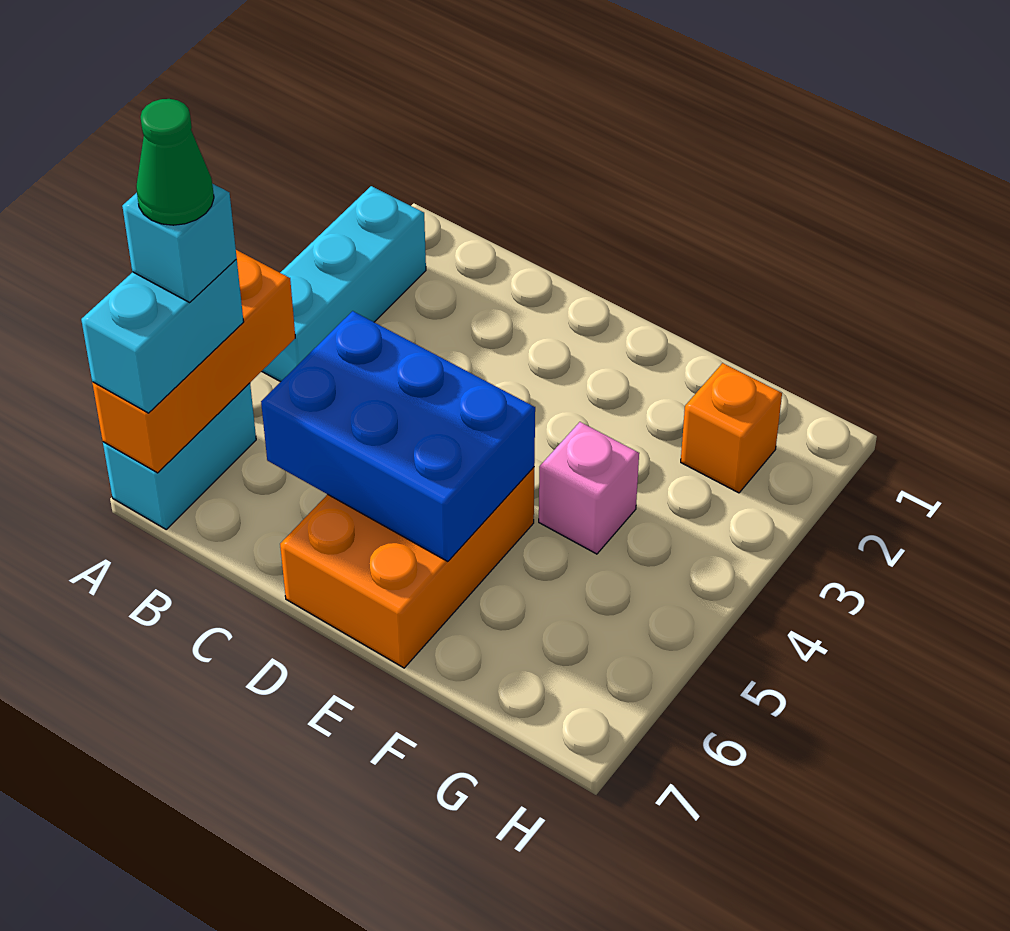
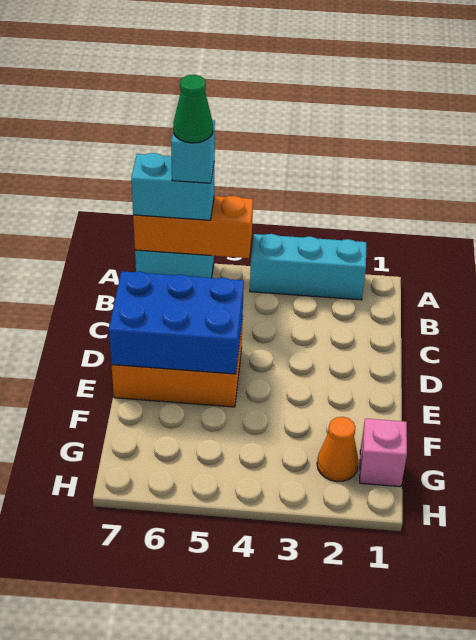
blue brick C5:E6 level 2 -> blue brick D5:E7 level 2
pink brick F4 level 1 -> pink brick G1 level 1
orange brick G2 level 1 -> orange cone G2 level 1

